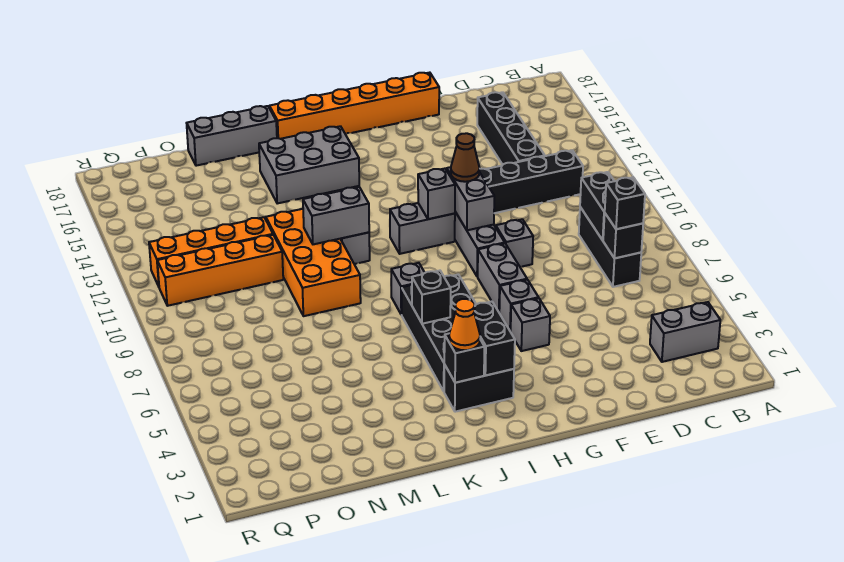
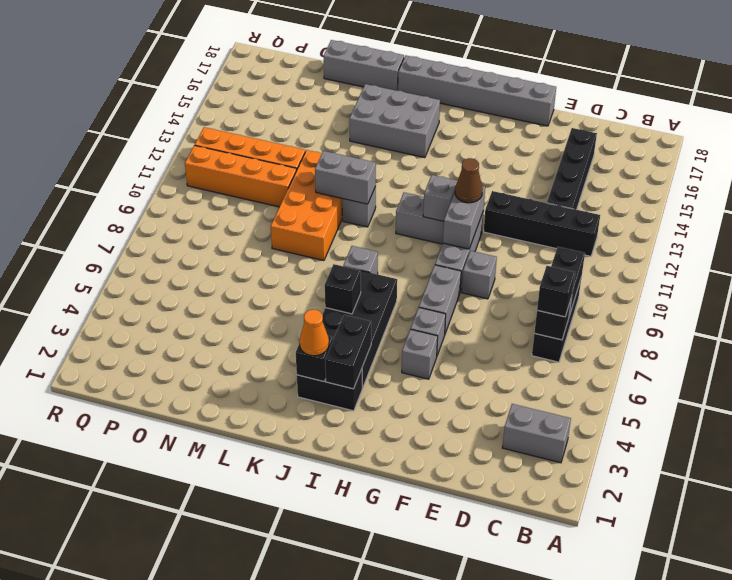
orange brick F18:K18 level 1 -> grey brick F18:K18 level 1

